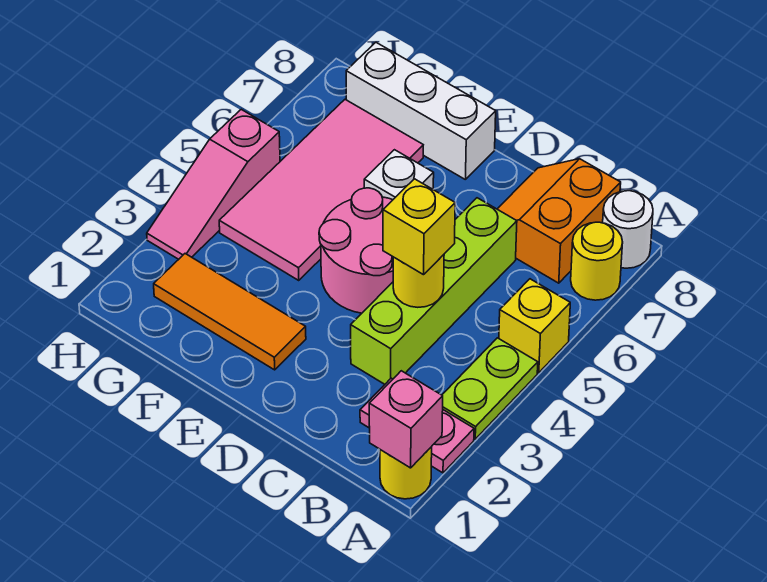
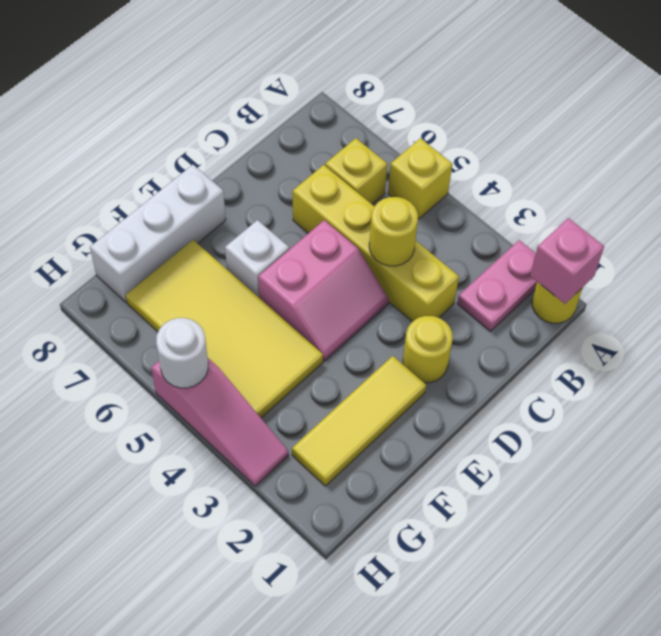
lime plate A3:A4 level 1 -> none
yellow round brick A7 level 1 -> yellow round brick D2 level 1
white round brick A8 level 1 -> white round brick H5 level 2
orange slope B7:C8 level 1 top B -> none
lime brick C3:C6 level 1 -> yellow brick C3:C6 level 1
yellow brick C4 level 3 -> yellow brick B6 level 1
pink round brick D4:E5 level 1 -> pink slope D4:E5 level 1 top 5
orange tile E2:G2 level 1 -> yellow tile E2:G2 level 1
pink tile F4:G7 level 1 -> yellow tile F4:G7 level 1

